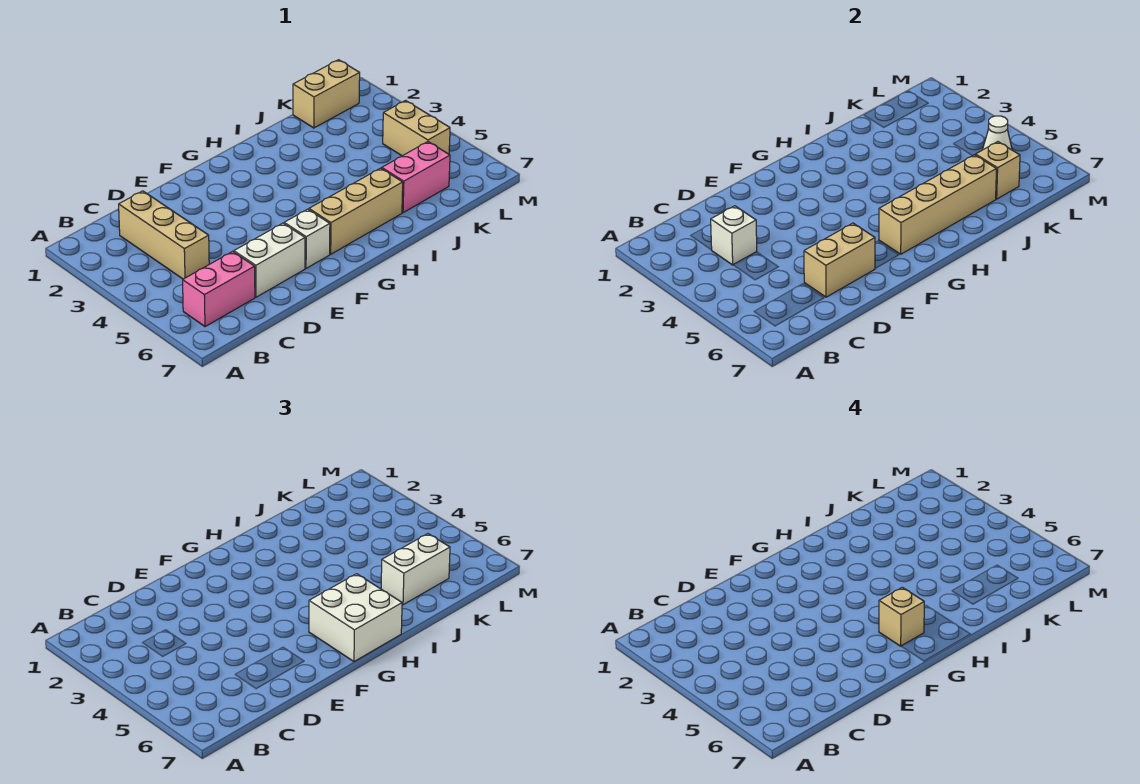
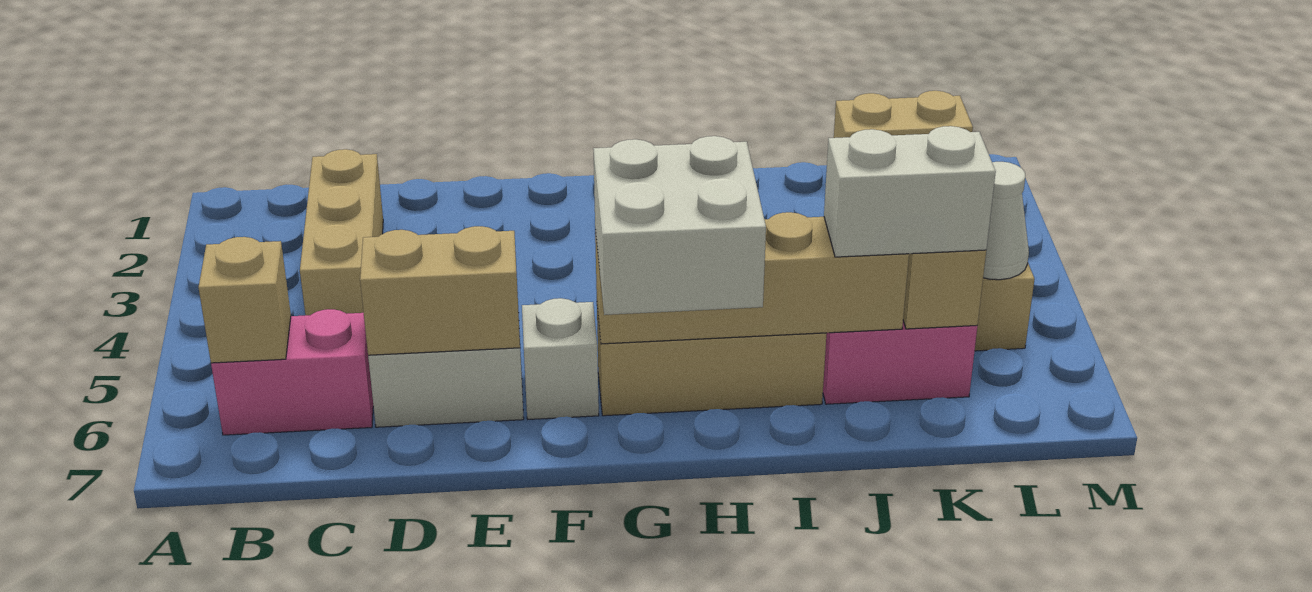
white brick C3 level 2 -> none
tan brick G6 level 4 -> tan brick B6 level 2

